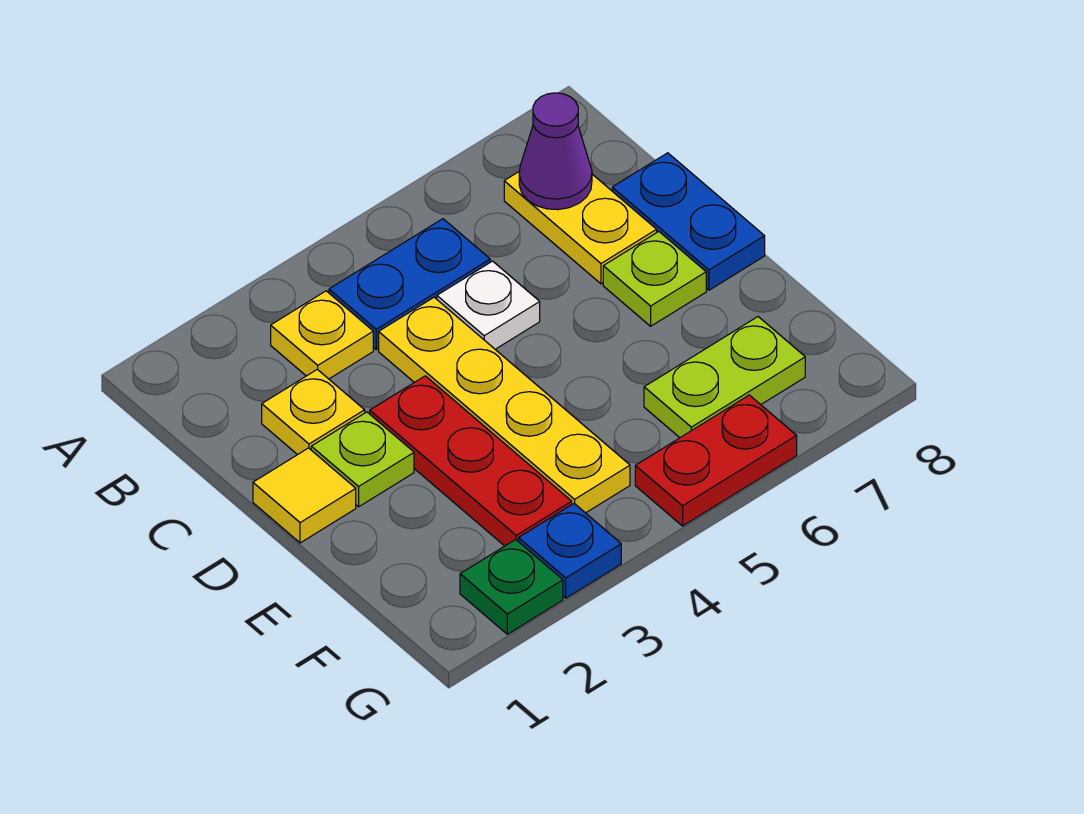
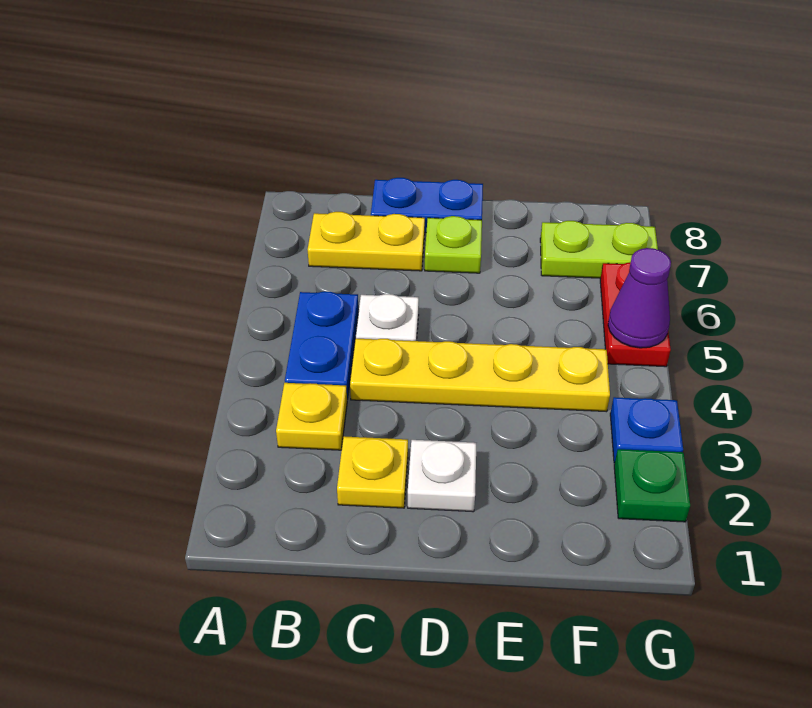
purple cone B7 level 2 -> purple cone G5 level 2
yellow tile D1 level 1 -> none
lime plate D2 level 1 -> white plate D2 level 1
red plate D3:F3 level 1 -> none
lime plate F6:F7 level 1 -> lime plate F7:G7 level 1

